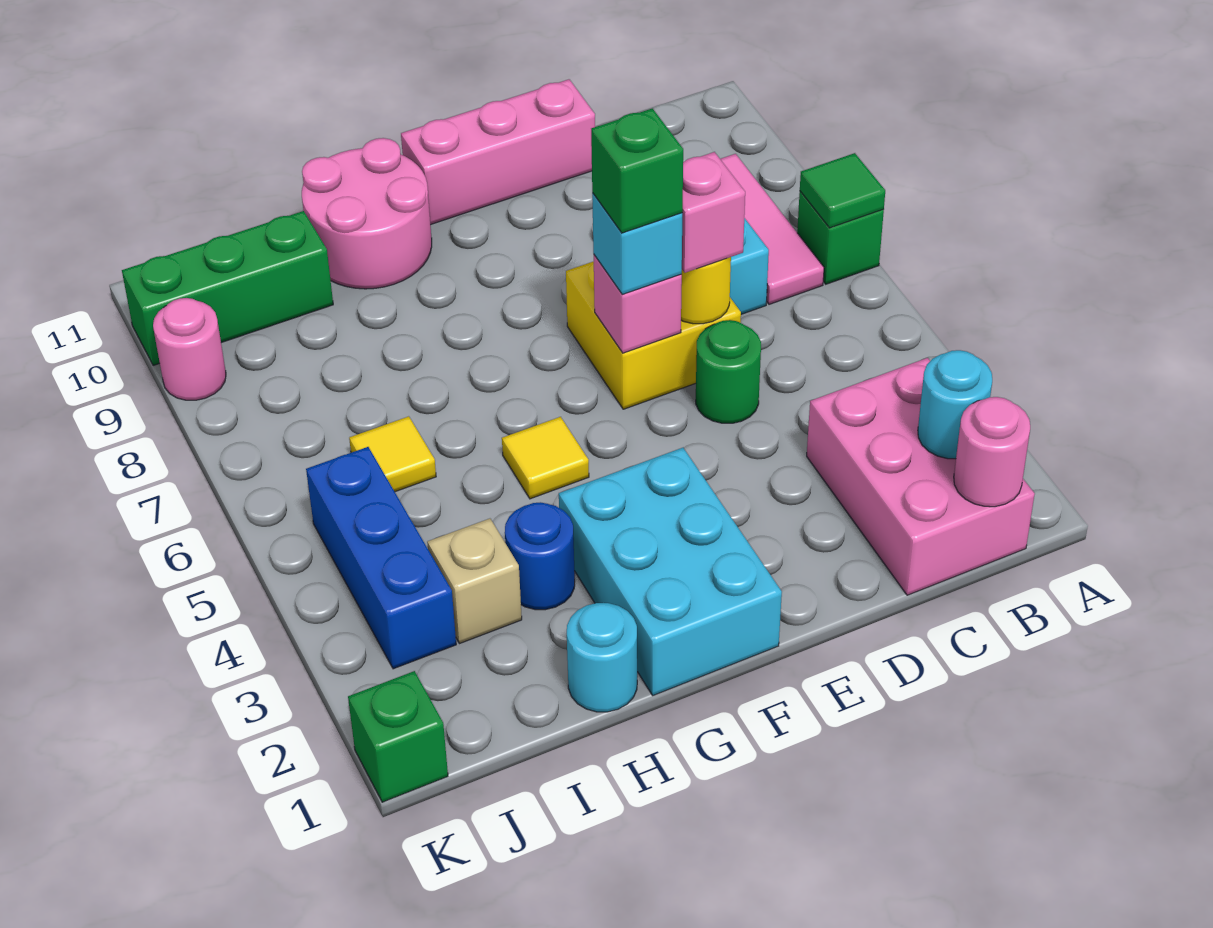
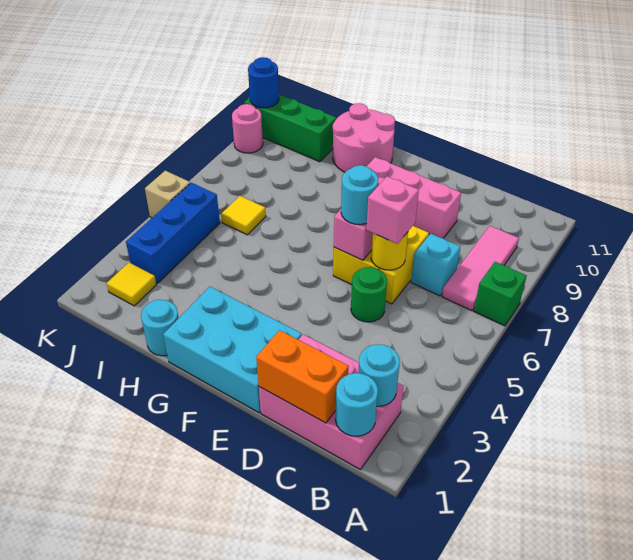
green tile A7 level 2 -> none
pink brick B1:C3 level 1 -> pink brick B1:D2 level 1
pink round brick B1 level 2 -> cyan round brick B1 level 2
none -> orange brick C1:D1 level 2
pink brick D11:F11 level 1 -> pink brick D9:F9 level 1
cyan brick E6 level 3 -> cyan round brick E6 level 3
green brick E6 level 4 -> none
cyan brick F1:G3 level 1 -> cyan brick E1:G2 level 1
yellow tile G5 level 1 -> yellow tile J2 level 1
blue round brick H3 level 1 -> blue round brick K10 level 2
tan brick I3 level 1 -> tan brick K5 level 1
green brick K1 level 1 -> none

